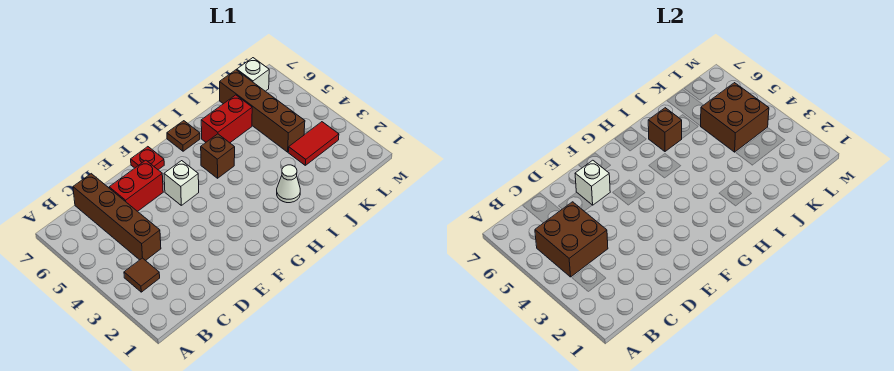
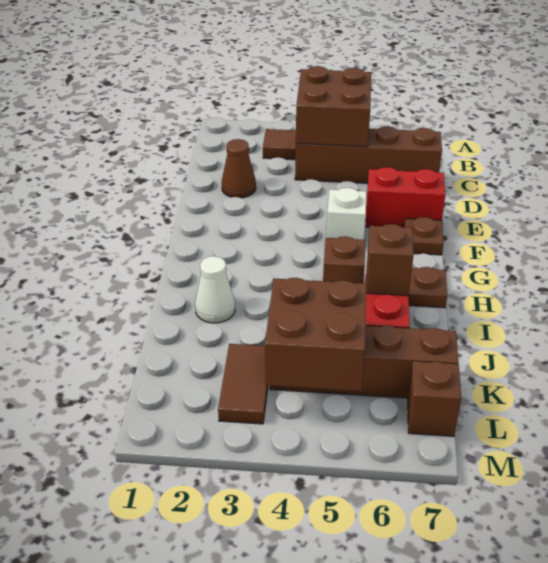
none -> brown cone D2 level 1
red brick D6:E6 level 1 -> red brick E6:E7 level 1
white brick E6 level 2 -> none
red plate F7 level 1 -> brown plate F7 level 1
red tile K3:L3 level 1 -> brown tile K3:L3 level 1
white brick L7 level 1 -> brown brick L7 level 1

